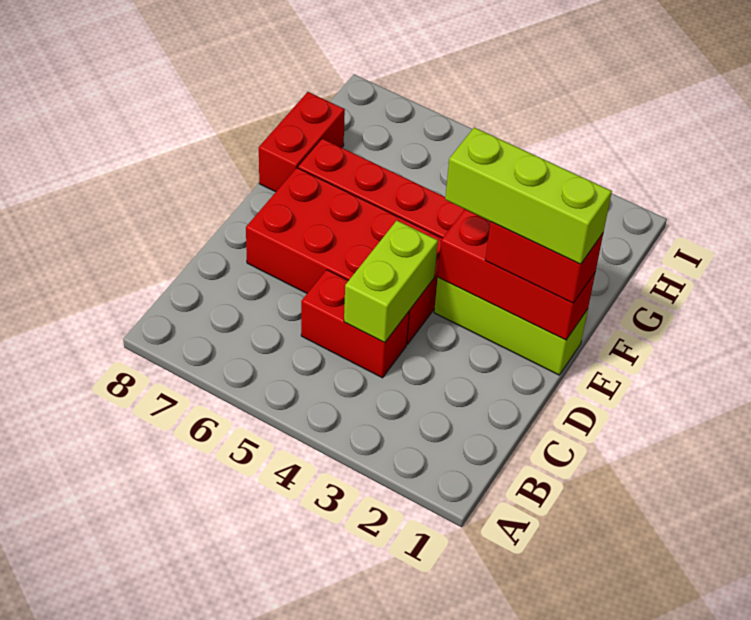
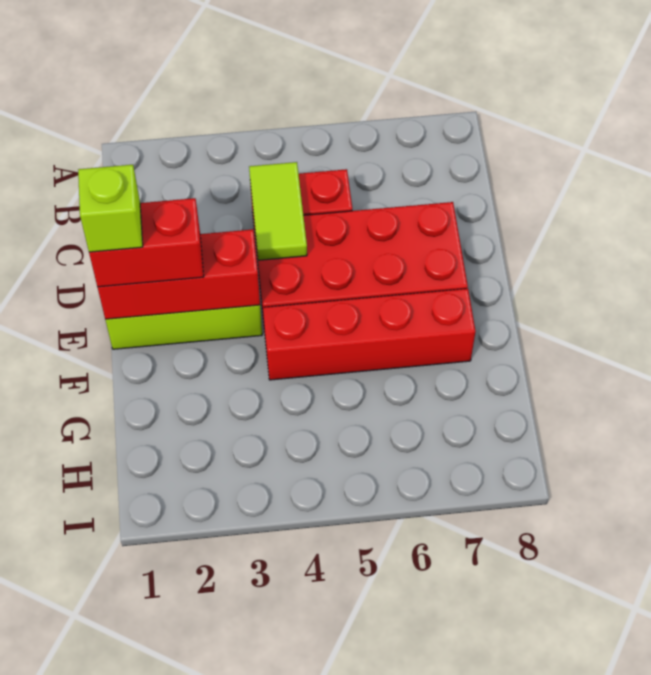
lime brick C4:D4 level 2 -> lime tile C4:D4 level 2
lime brick E1:E3 level 4 -> lime brick E1 level 4
red brick F8:G8 level 1 -> none

